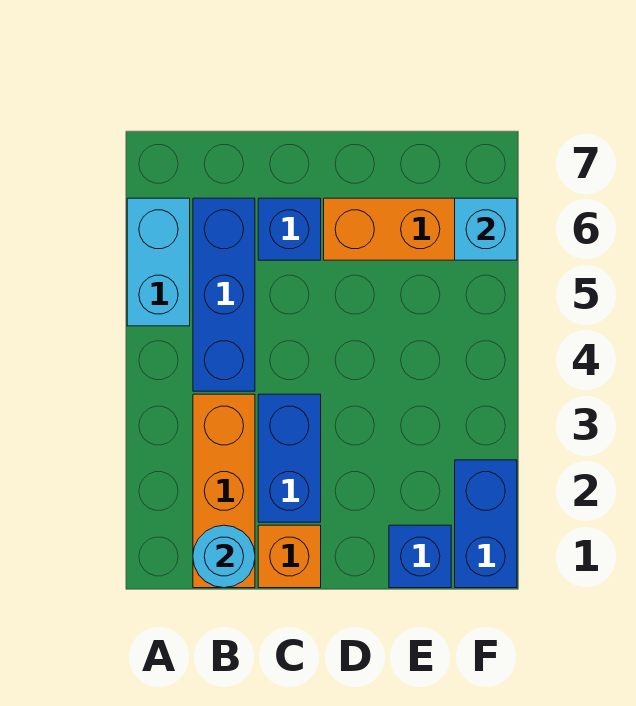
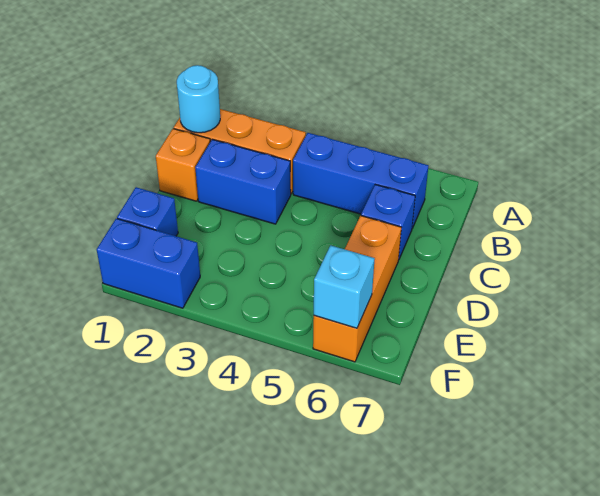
cyan brick A5:A6 level 1 -> none

